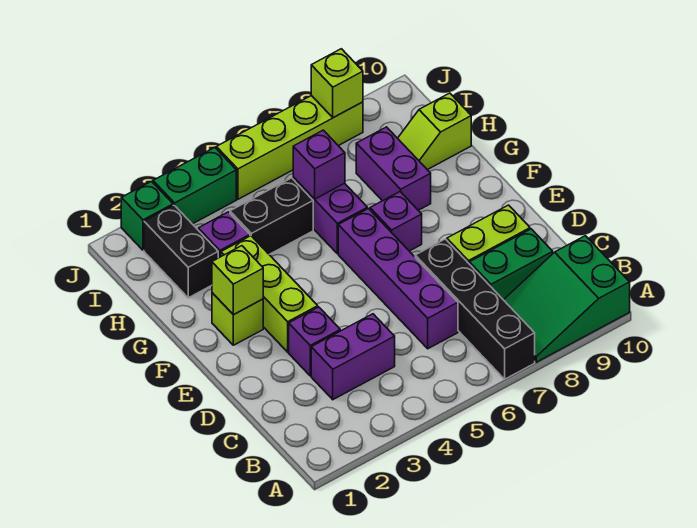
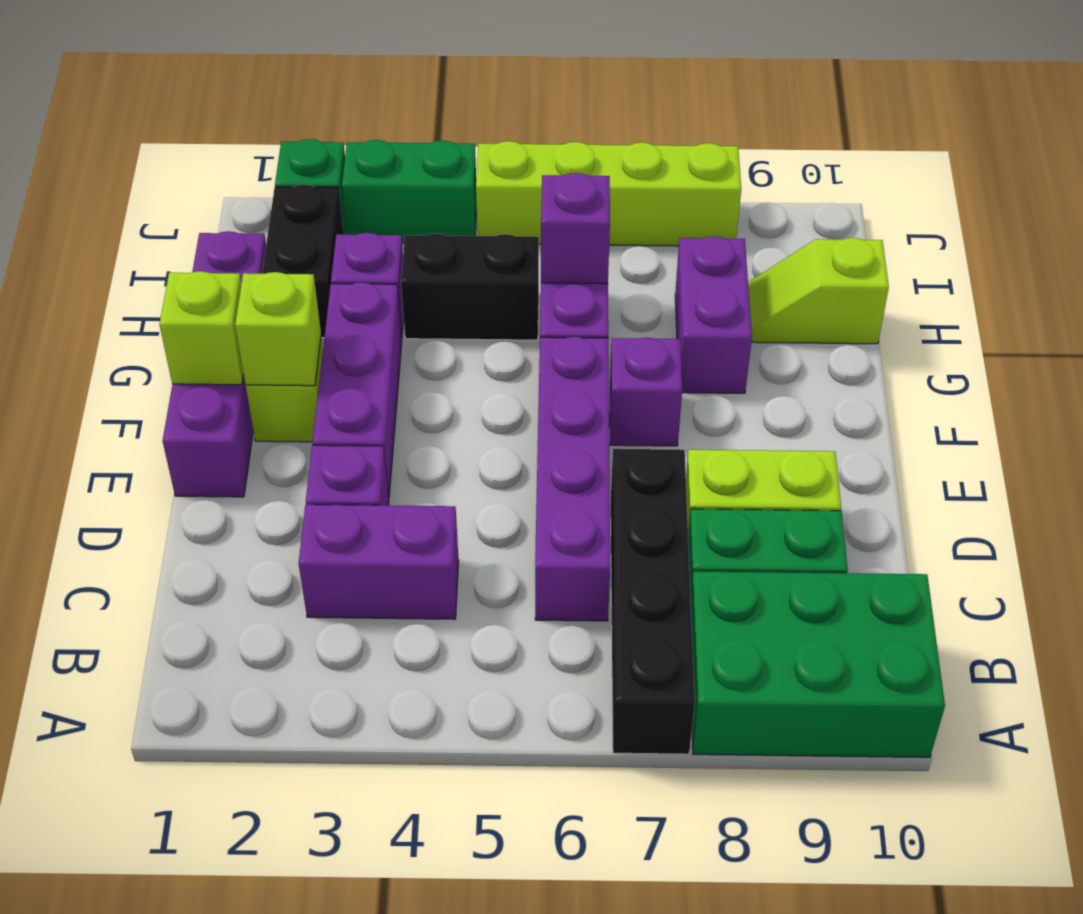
green slope A8:B10 level 1 top 10 -> green brick A8:B10 level 1
none -> purple brick E1:H1 level 1
lime brick E3:G3 level 1 -> purple brick E3:G3 level 1
lime brick J8 level 2 -> lime brick F1 level 2

